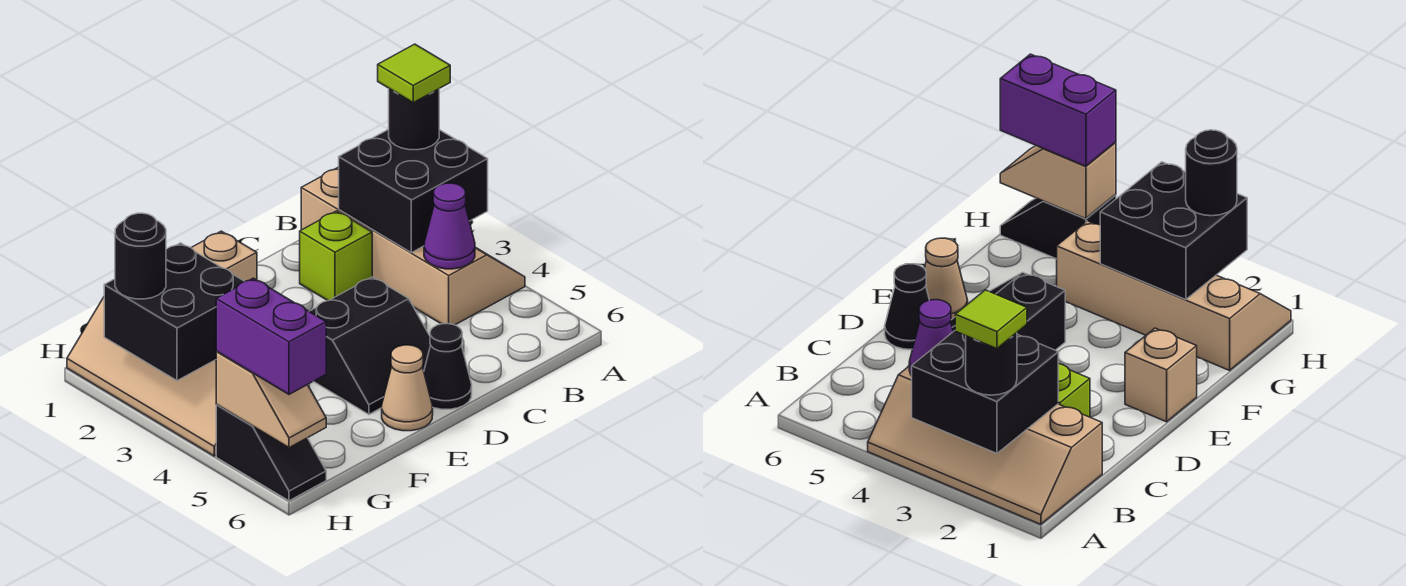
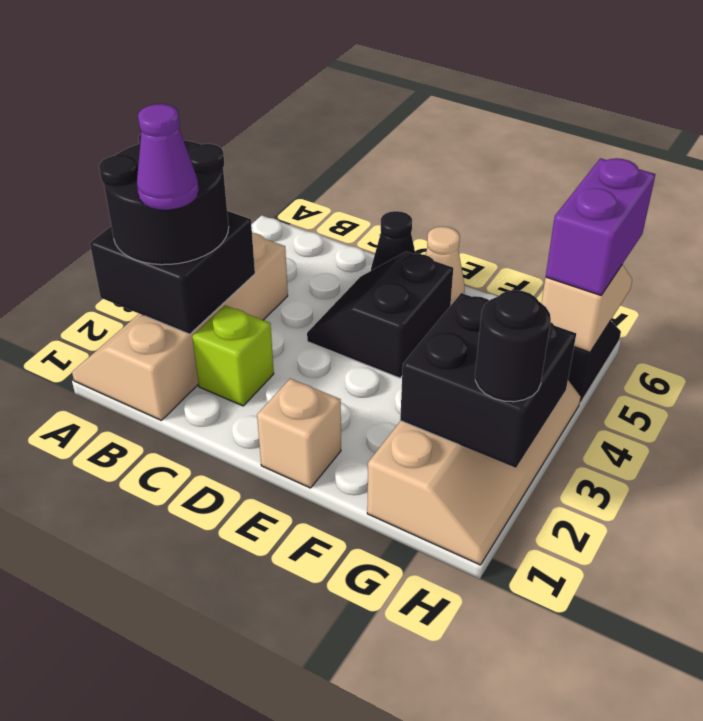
black round brick A2 level 3 -> black round brick A2:B3 level 3
lime tile A2 level 4 -> none
purple cone B4 level 2 -> purple cone B2 level 4
black slope D4:E5 level 1 top 4 -> black slope D4:E5 level 1 top E

